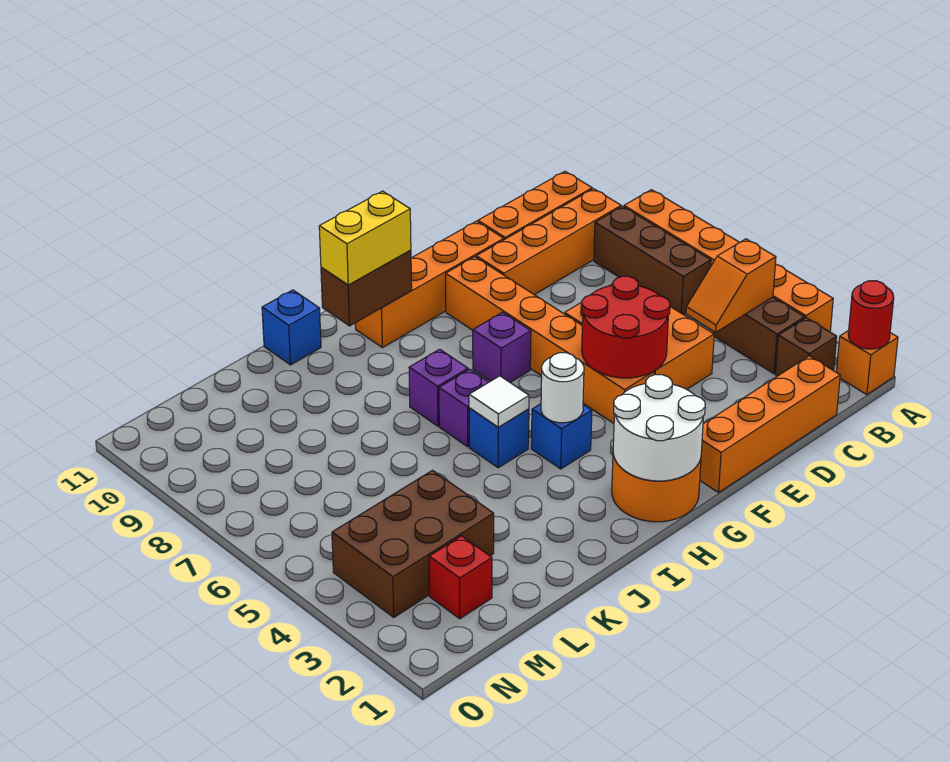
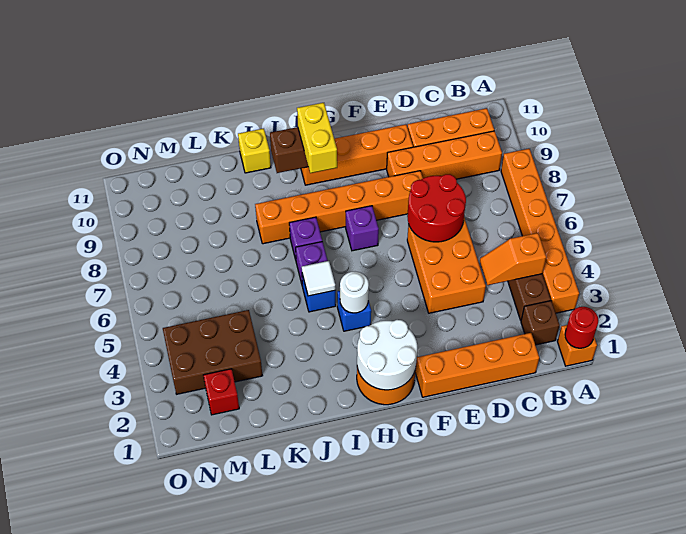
brown brick B6:B8 level 1 -> none
red round brick E4:F5 level 2 -> red round brick D6:E7 level 2
orange brick F4:F9 level 1 -> orange brick E8:J8 level 1
yellow brick H10:I10 level 3 -> yellow brick H9:H10 level 3
blue brick J11 level 1 -> yellow brick J11 level 1

